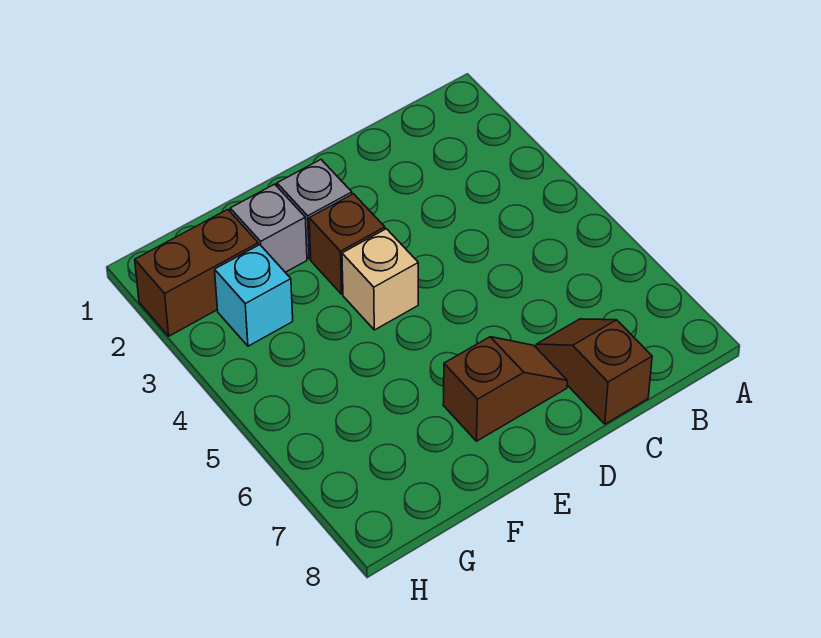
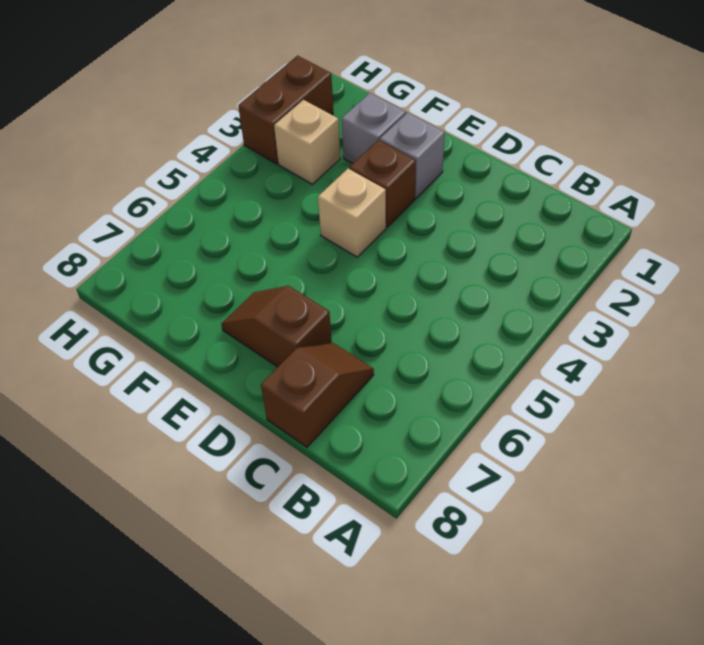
brown slope D7:E7 level 1 top E -> brown slope D7:E7 level 1 top D
brown brick G2:H2 level 1 -> brown brick H2:H3 level 1
cyan brick G3 level 1 -> tan brick G3 level 1

